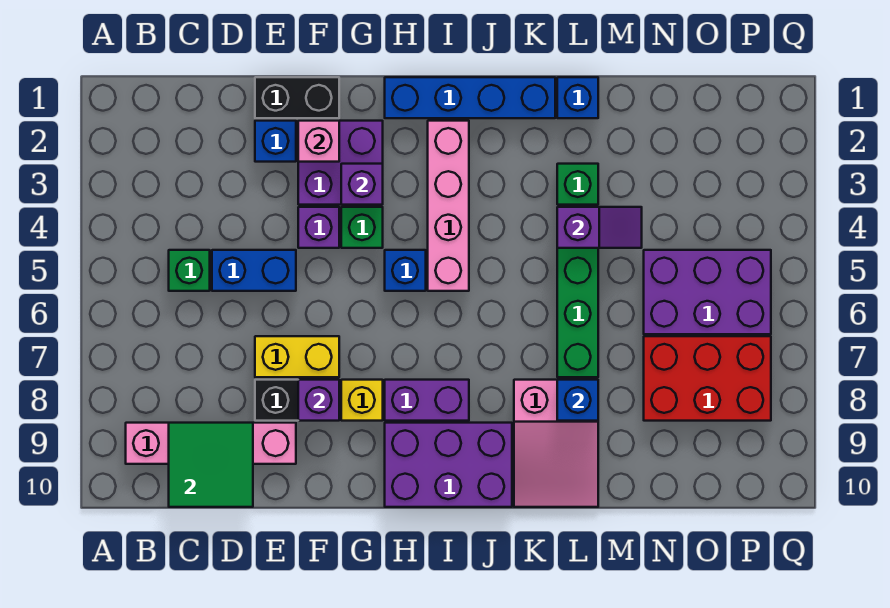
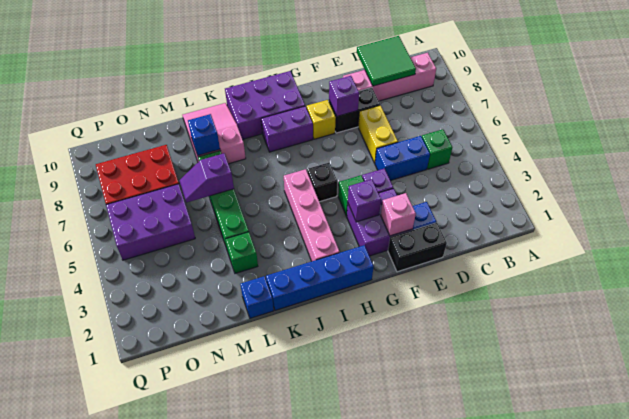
yellow brick E7:F7 level 1 -> yellow brick E6:E7 level 1
blue brick H5 level 1 -> black brick H5 level 1
purple slope L4:M4 level 2 top L -> purple slope L6:M6 level 2 top L

